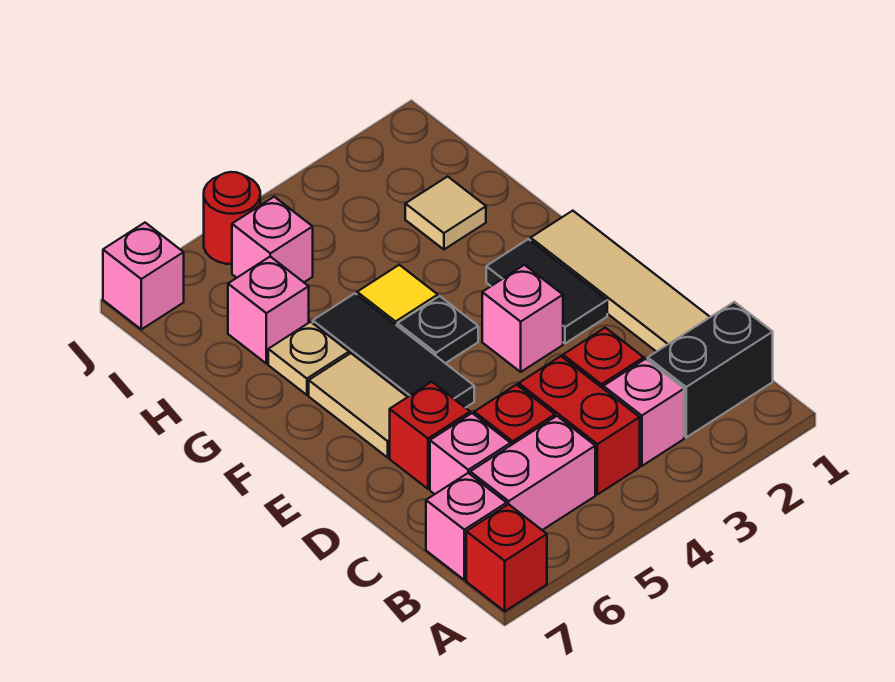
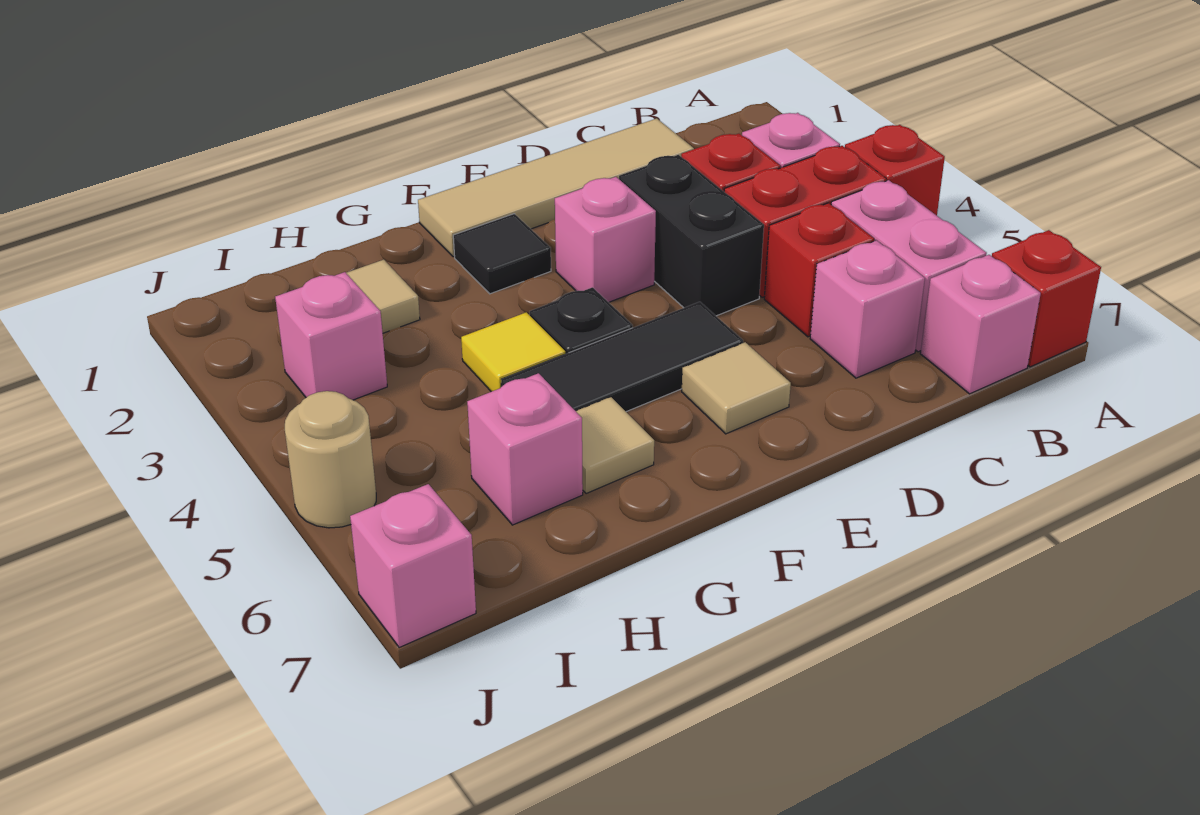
black brick B1:B2 level 1 -> black brick D3:D4 level 1
red brick D6 level 1 -> red brick A4 level 1
black tile E2:F2 level 1 -> black tile F2 level 1
tan tile E6:F6 level 1 -> tan tile E6 level 1
tan plate G6 level 1 -> tan tile G6 level 1
pink brick I5 level 1 -> pink brick I3 level 1
red round brick J5 level 1 -> tan round brick J5 level 1

